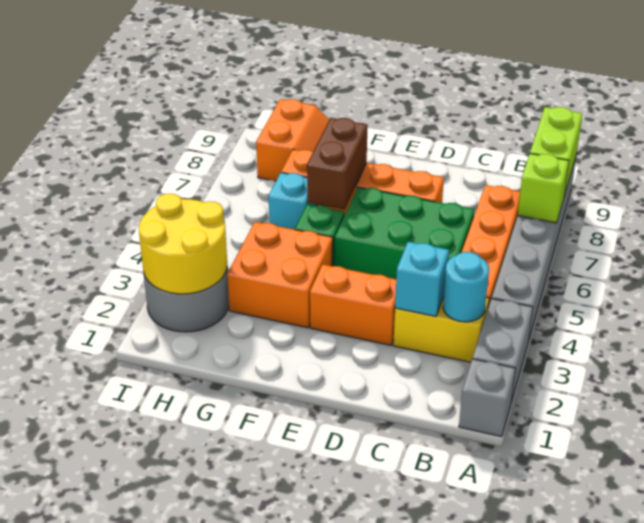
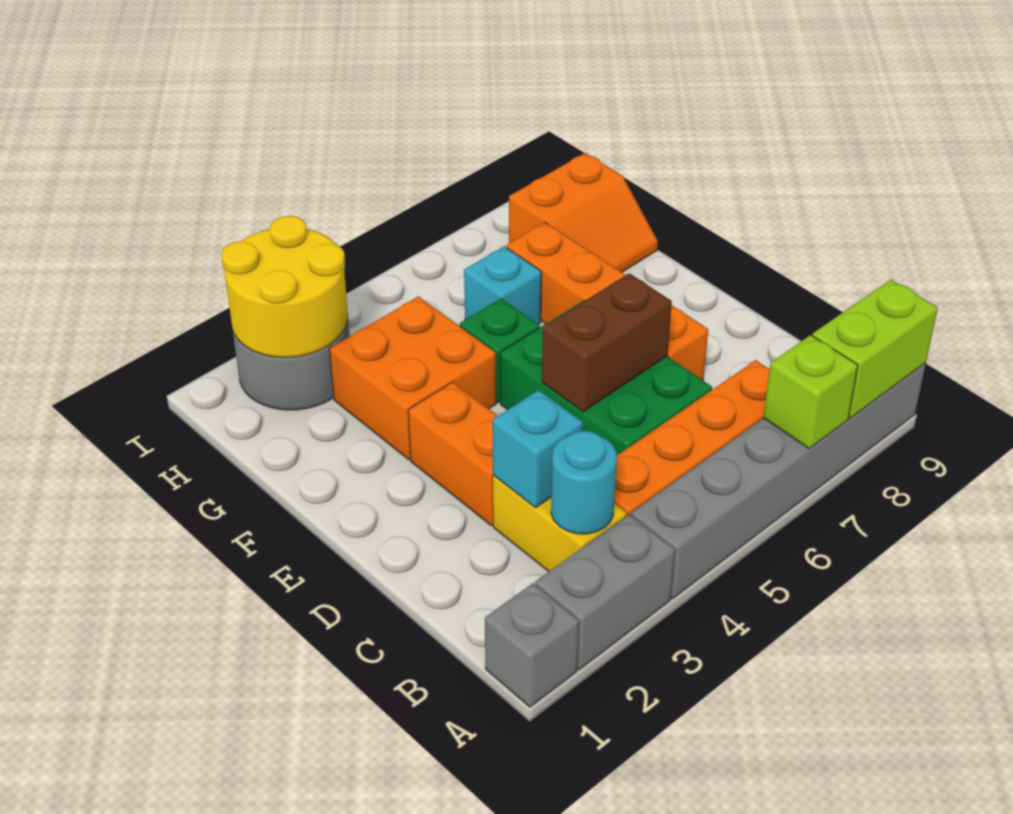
brown brick F6:F7 level 2 -> brown brick D5:D6 level 2

